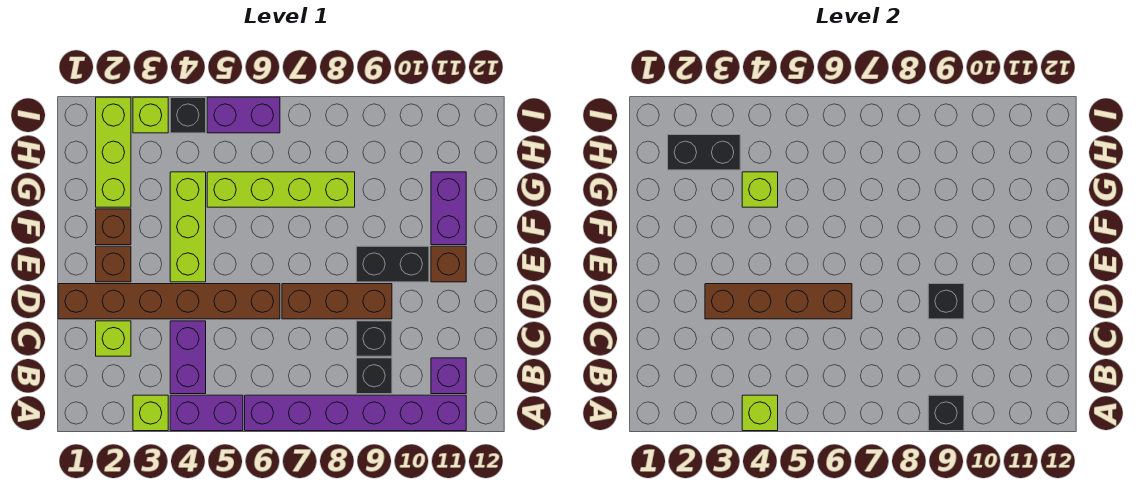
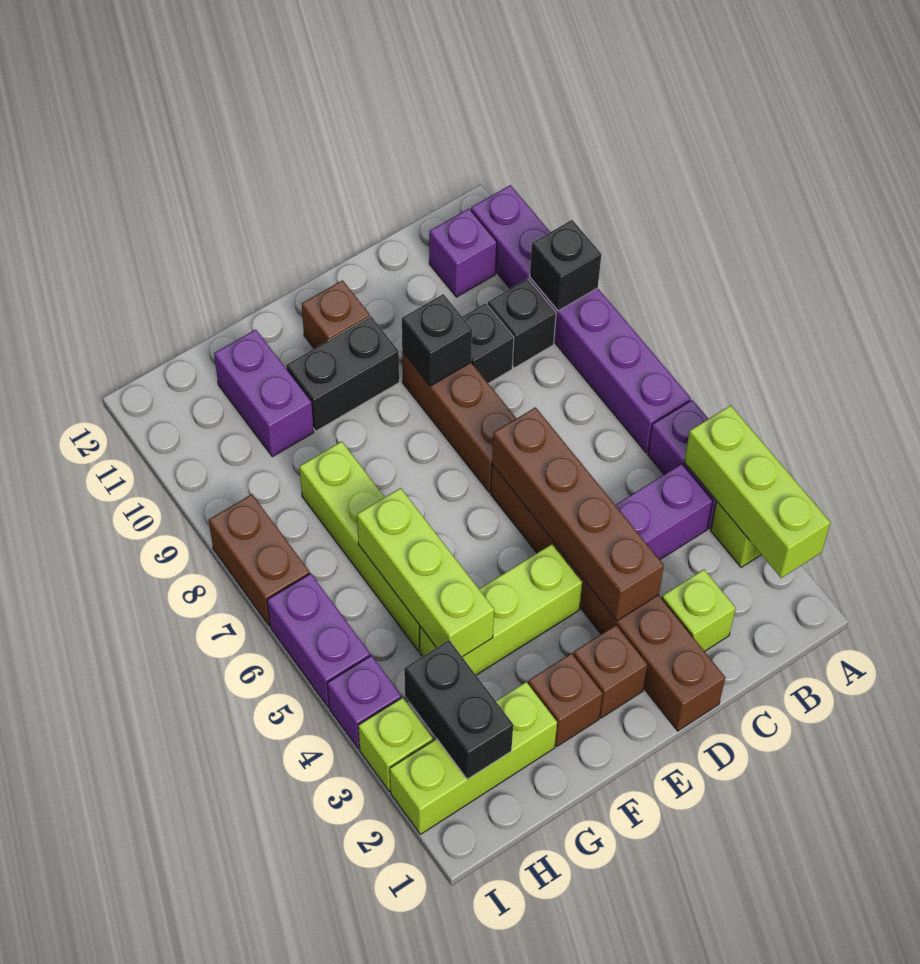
lime brick A4 level 2 -> lime brick A2:A4 level 2
black brick E9:E10 level 1 -> black brick E10:F10 level 1
purple brick F11:G11 level 1 -> purple brick G10:G11 level 1
lime brick G4 level 2 -> lime brick G4:G6 level 2
black brick I4 level 1 -> purple brick I4 level 1
none -> brown brick I7:I8 level 1

